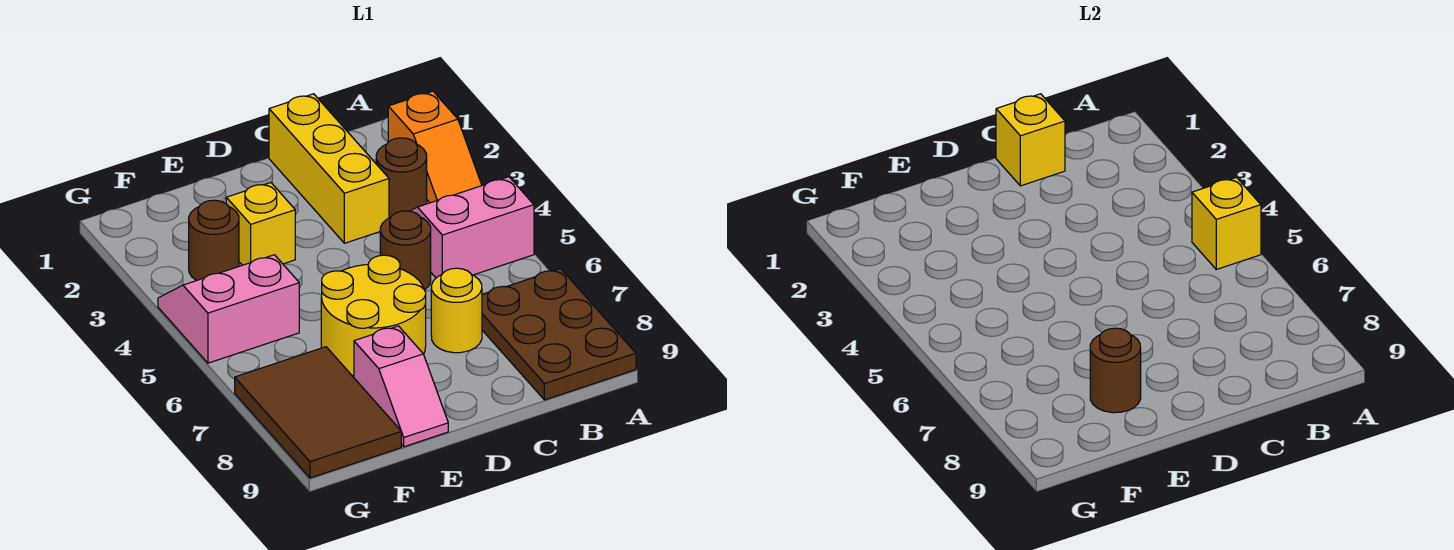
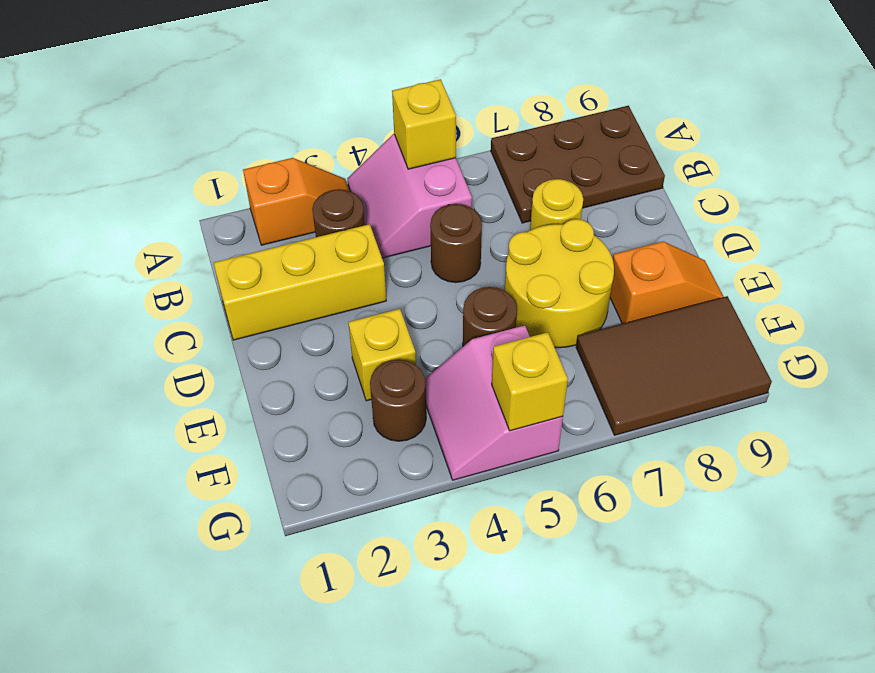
yellow brick C1 level 2 -> yellow brick G5 level 2
pink slope E8:E9 level 1 top 8 -> orange slope E8:E9 level 1 top 8
brown round brick E8 level 2 -> brown round brick E5 level 1

